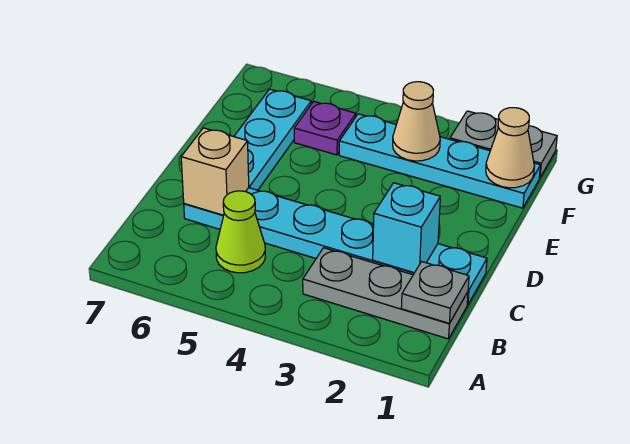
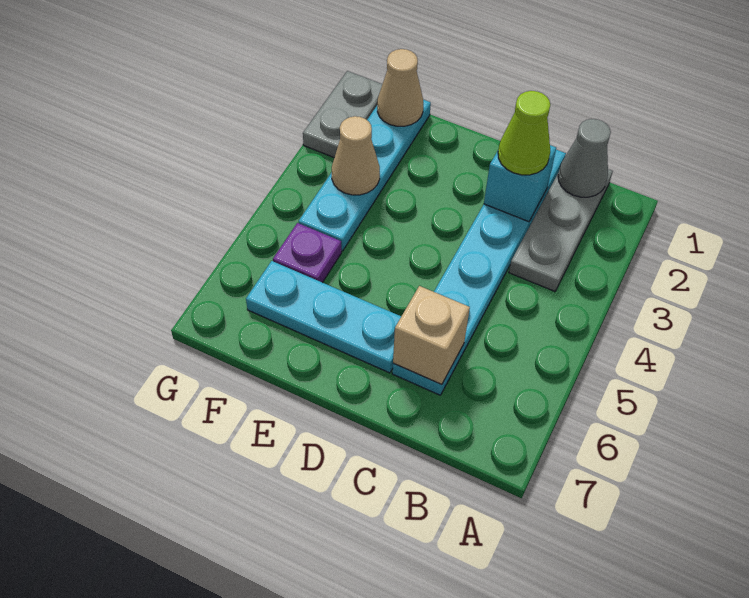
grey plate B1 level 2 -> grey cone B1 level 2
lime cone B5 level 1 -> lime cone C2 level 3

